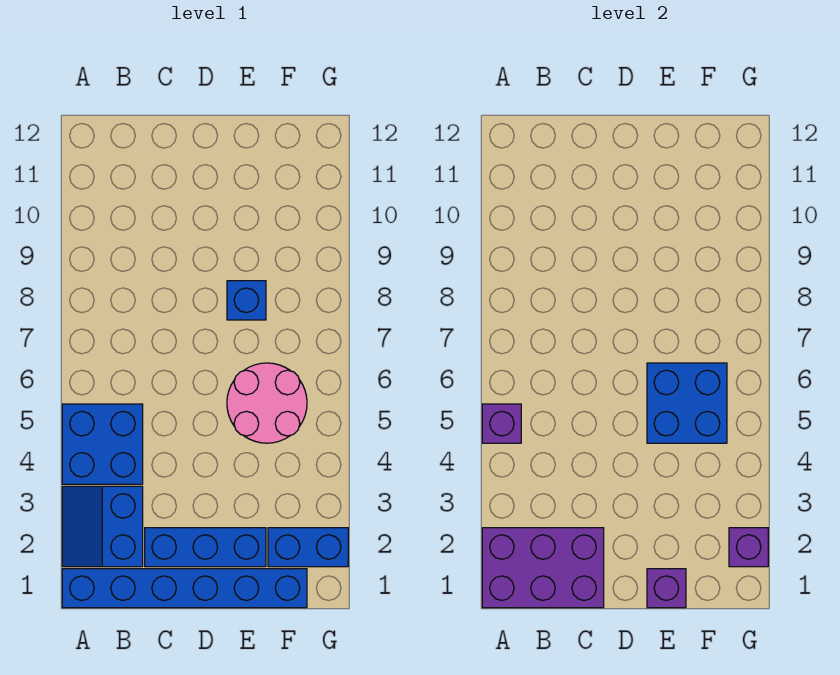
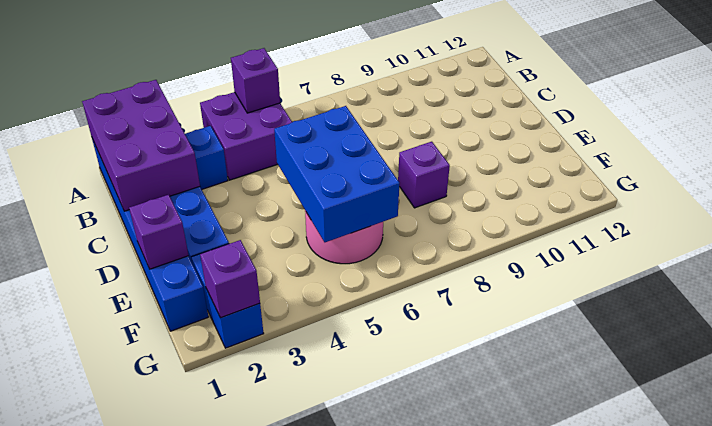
blue brick A4:B5 level 1 -> purple brick A4:B5 level 1
blue brick E5:F6 level 2 -> blue brick D5:F6 level 2
blue brick E8 level 1 -> purple brick E8 level 1

